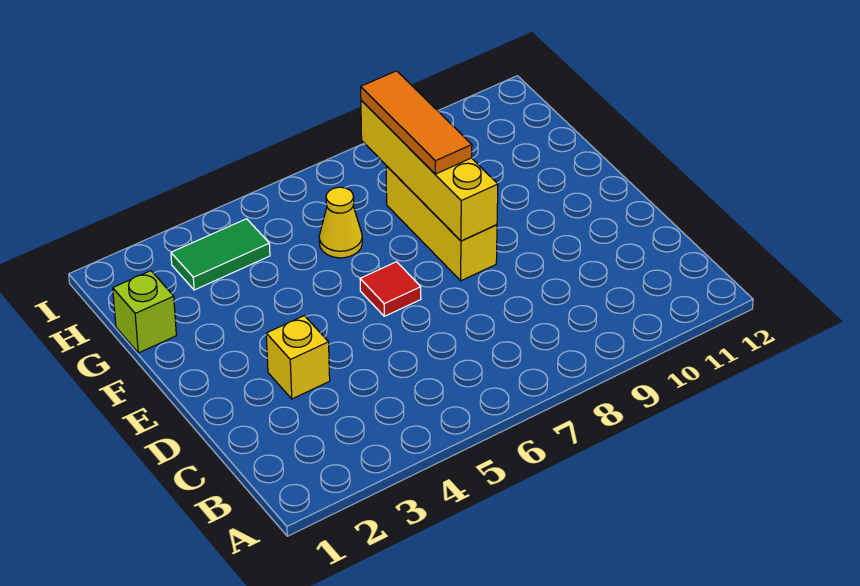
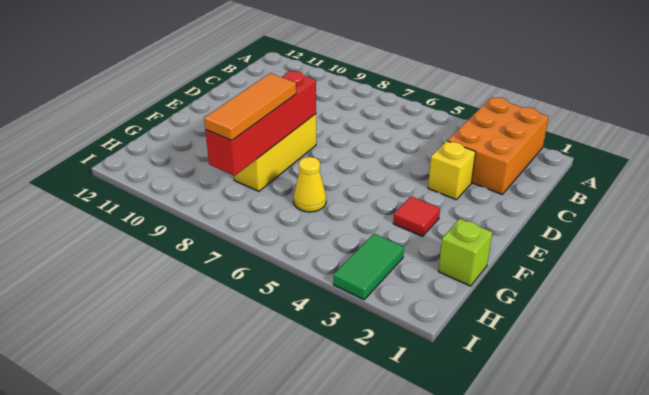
none -> orange brick A2:C3 level 1
red tile E6 level 1 -> red tile F3 level 1
yellow brick E8:H8 level 2 -> red brick E8:H8 level 2
green tile H3:H4 level 1 -> green tile H3:I3 level 1

